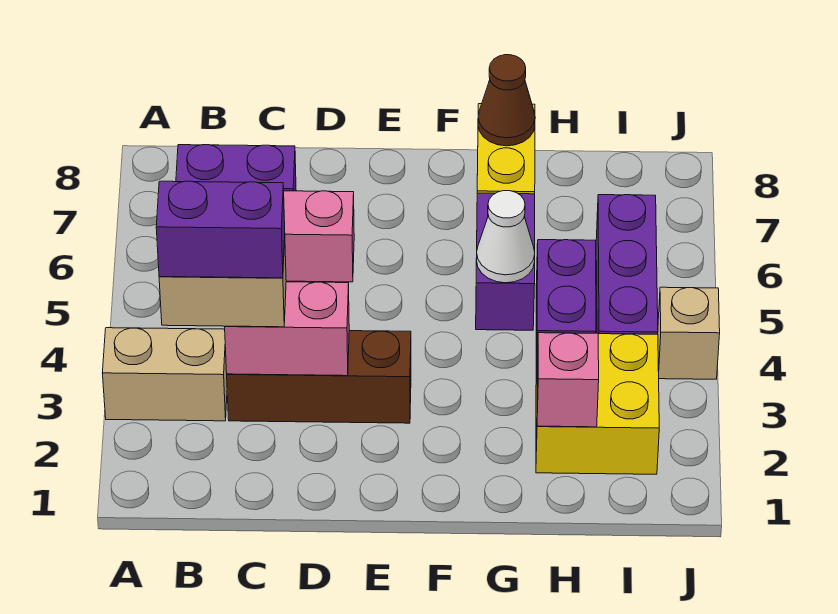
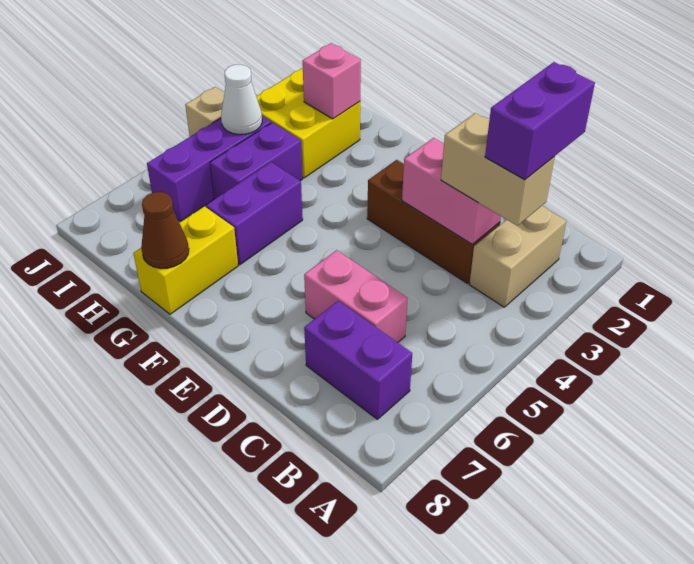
tan brick A3:B3 level 1 -> tan brick B2:B3 level 1
purple brick B3:C3 level 4 -> purple brick B2:B3 level 4
white cone G5 level 2 -> white cone I4 level 2

